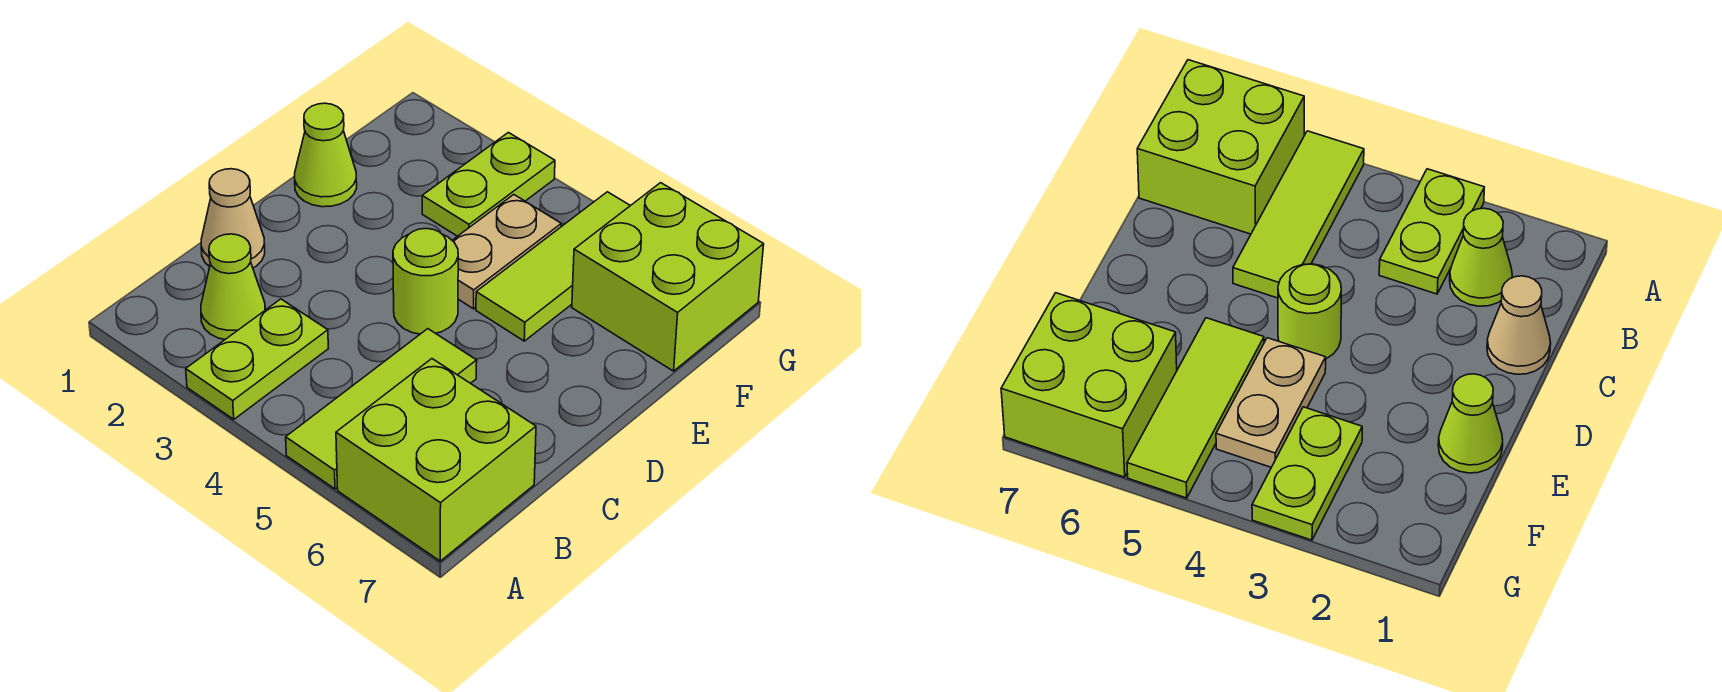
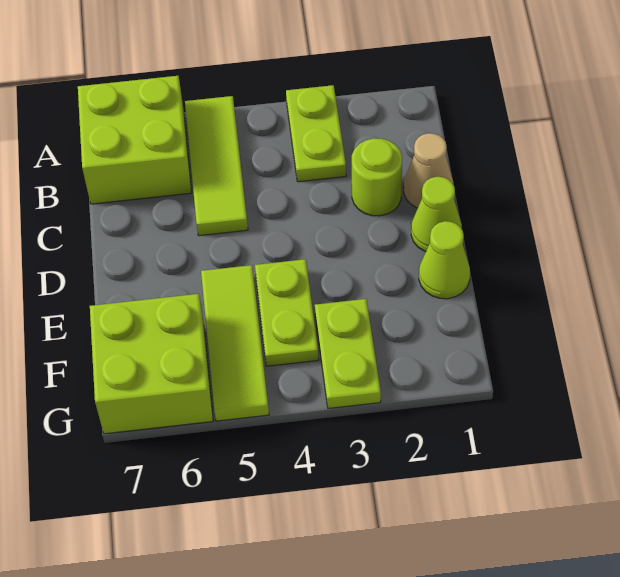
lime cone B2 level 1 -> lime cone D1 level 1
lime round brick D4 level 1 -> lime round brick C2 level 1
tan plate E4:F4 level 1 -> lime plate E4:F4 level 1

